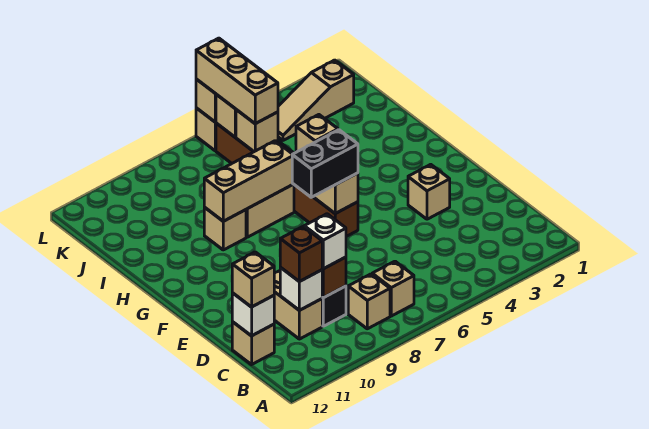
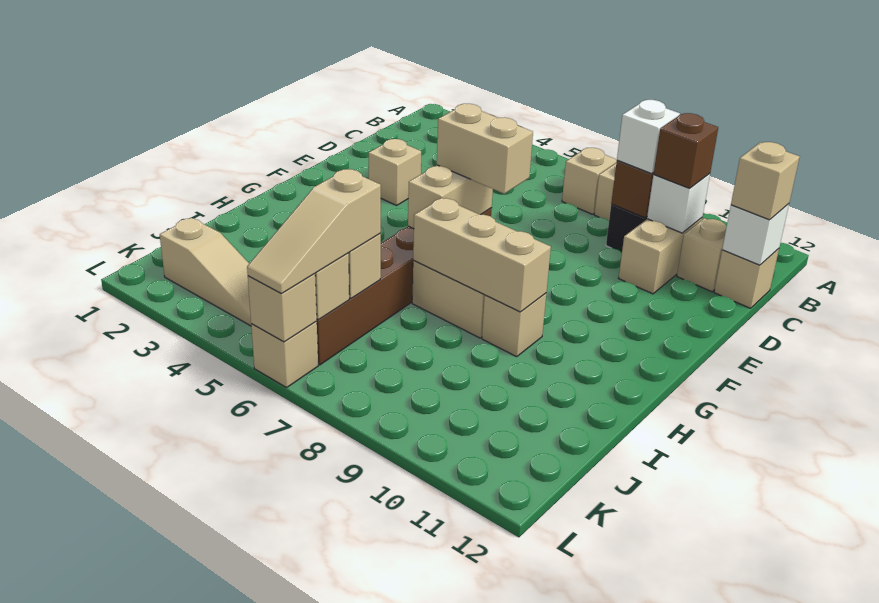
black brick F6:F7 level 3 -> tan brick F6:F7 level 3
tan brick G6 level 3 -> tan brick C11 level 1
tan brick J6:L6 level 3 -> tan slope J6:L6 level 3 top J

